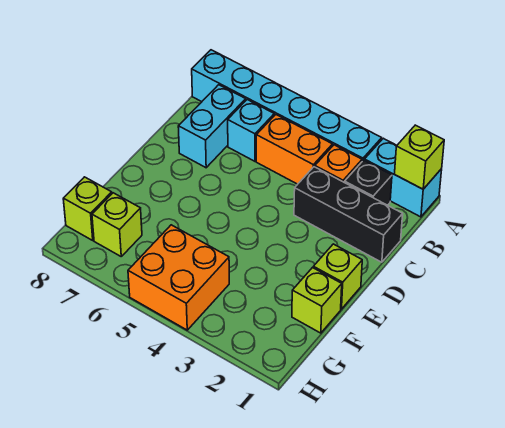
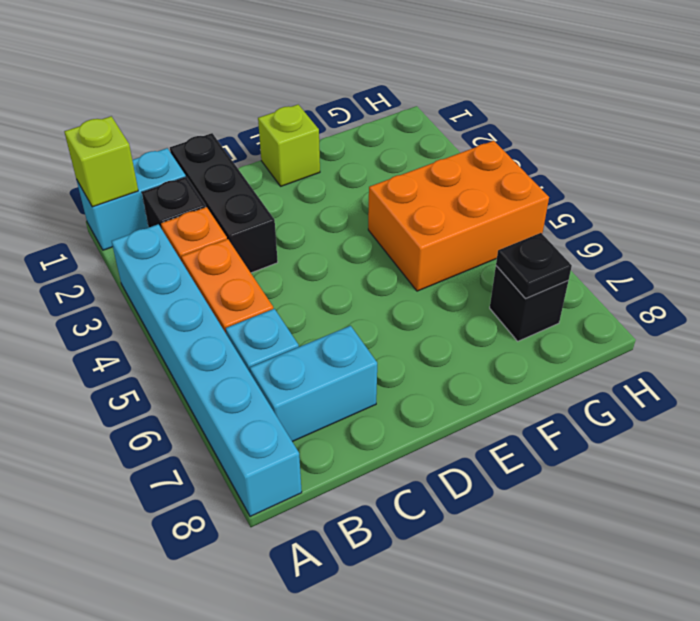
cyan brick A1:A2 level 1 -> cyan brick A1:B1 level 1
lime brick F1 level 1 -> none
orange brick G4:H5 level 1 -> orange brick F4:H5 level 1
lime brick G7 level 1 -> black brick G7 level 1
none -> black plate G7 level 2
lime brick G8 level 1 -> none

